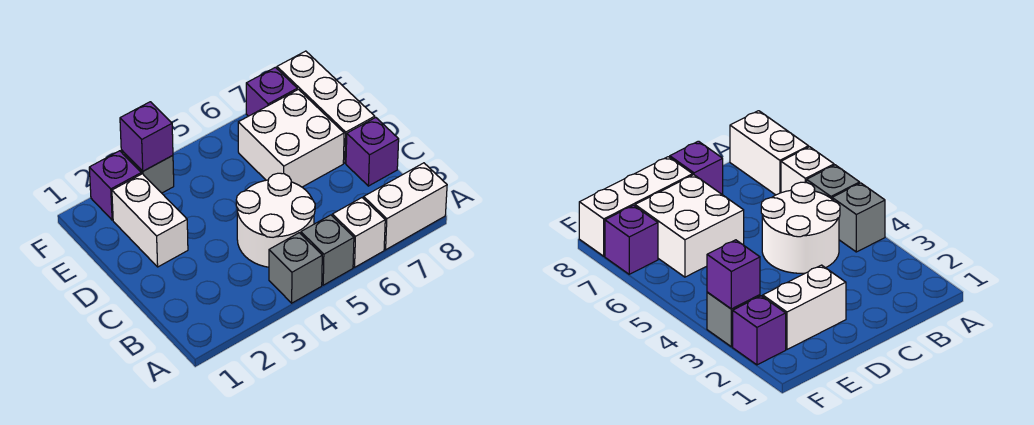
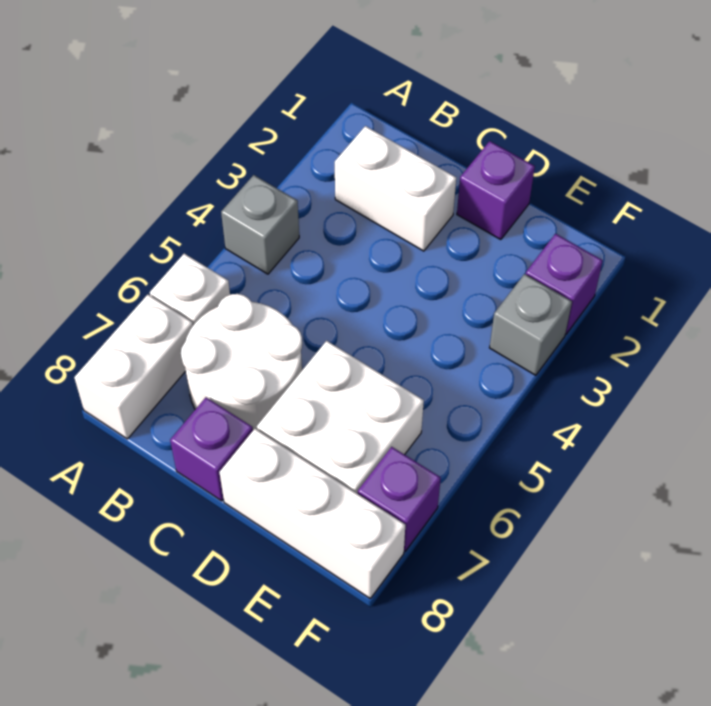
grey brick A5 level 1 -> none
white round brick B4:C5 level 1 -> white round brick B6:C7 level 1
white brick D2:E2 level 1 -> white brick B2:C2 level 1
purple brick F3 level 2 -> purple brick D1 level 1

